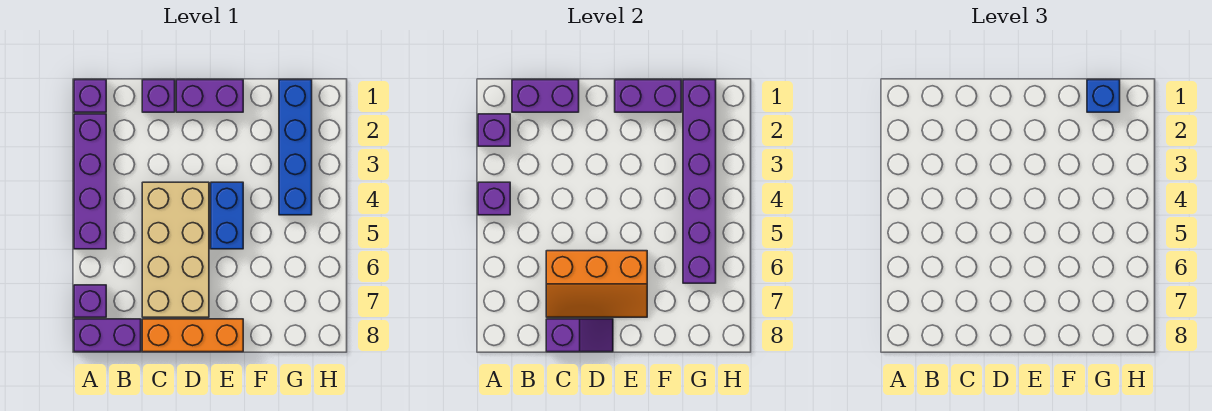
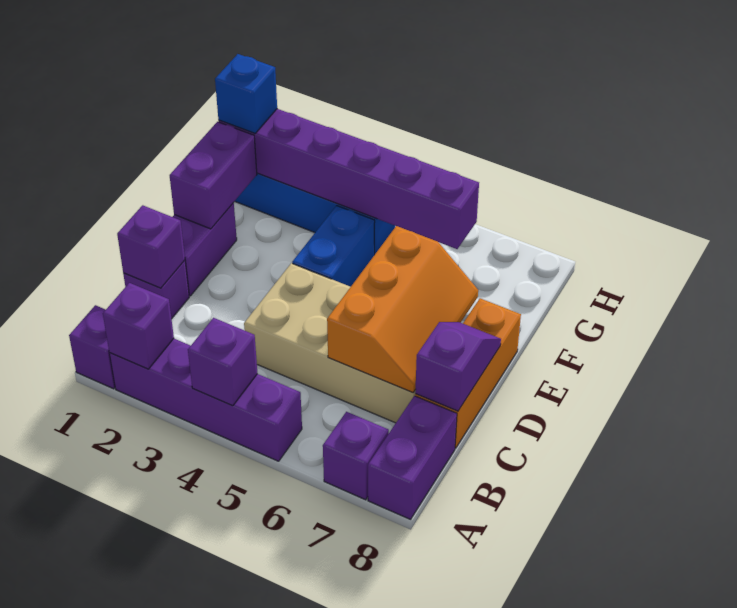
purple brick B1:C1 level 2 -> purple brick C1 level 2
blue brick E4:E5 level 1 -> blue brick E4:F4 level 1

